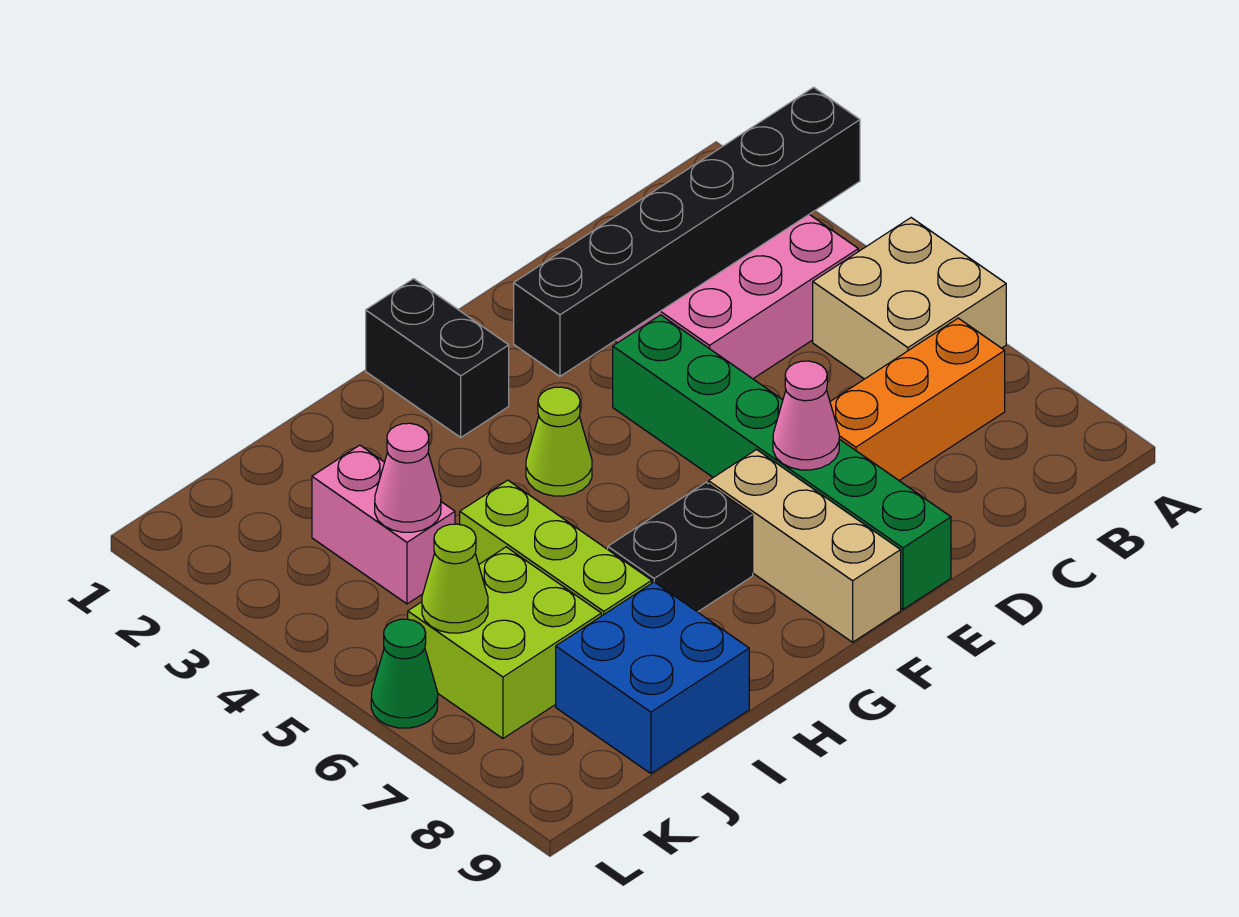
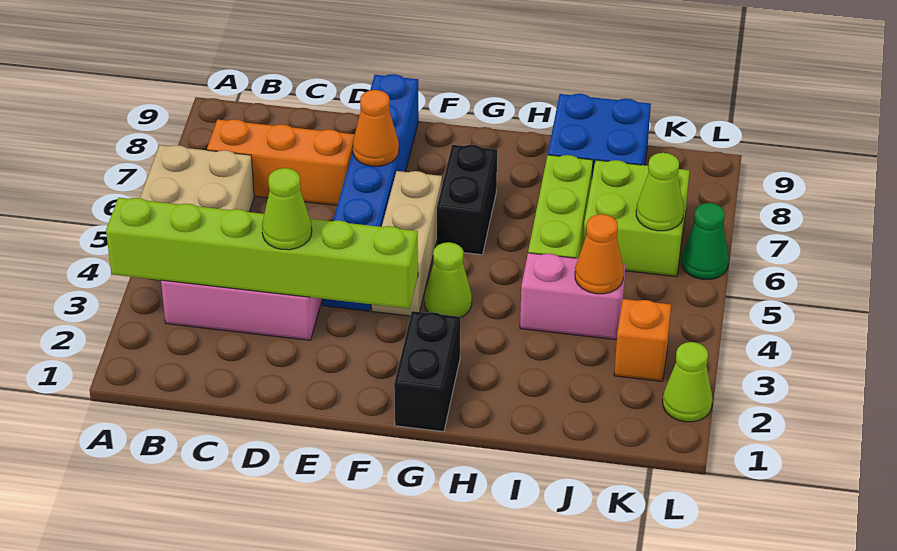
black brick A3:F3 level 2 -> lime brick A3:F3 level 2
none -> lime cone D3 level 3
green brick E4:E9 level 1 -> blue brick E4:E9 level 1
pink cone E7 level 2 -> orange cone E7 level 2
tan brick F7:F9 level 1 -> tan brick F4:F6 level 1
black brick G7:H7 level 1 -> black brick G6:G7 level 1
pink brick J3:J4 level 1 -> pink brick I4:J4 level 1
pink cone J4 level 2 -> orange cone J4 level 2
none -> orange brick K3 level 1
none -> lime cone L2 level 1

